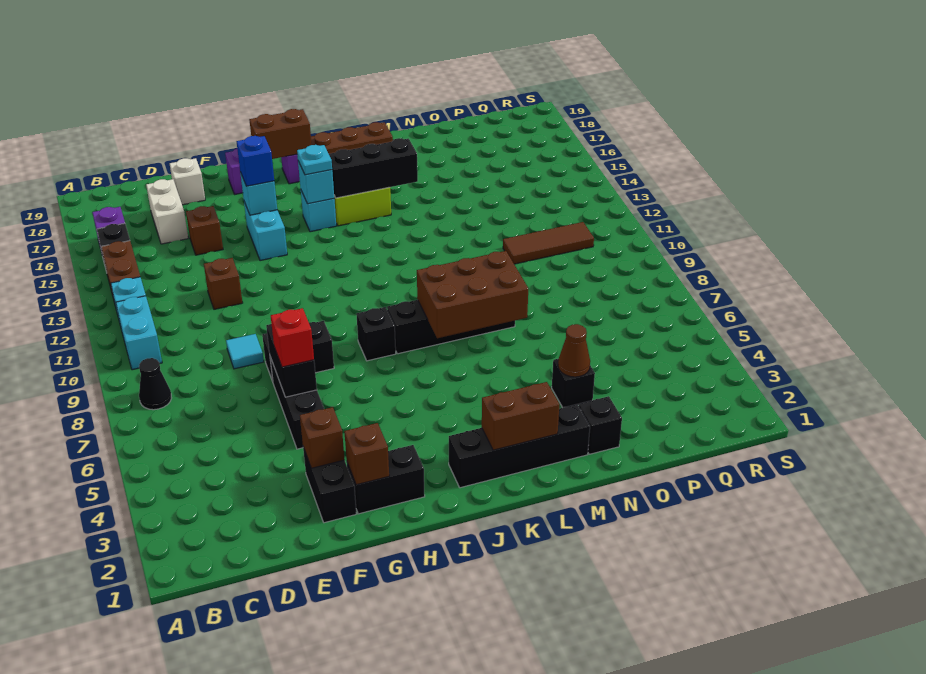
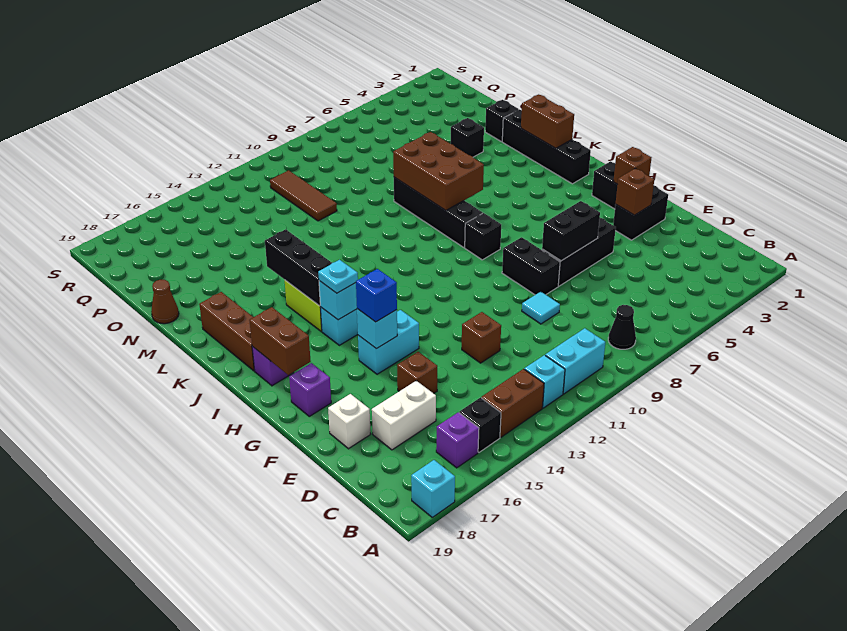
none -> cyan brick A18 level 1
red brick F6 level 3 -> none
brown cone N4 level 2 -> brown cone N19 level 1

